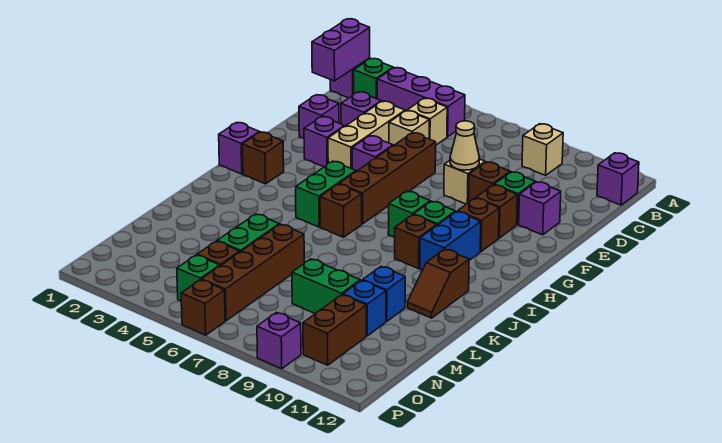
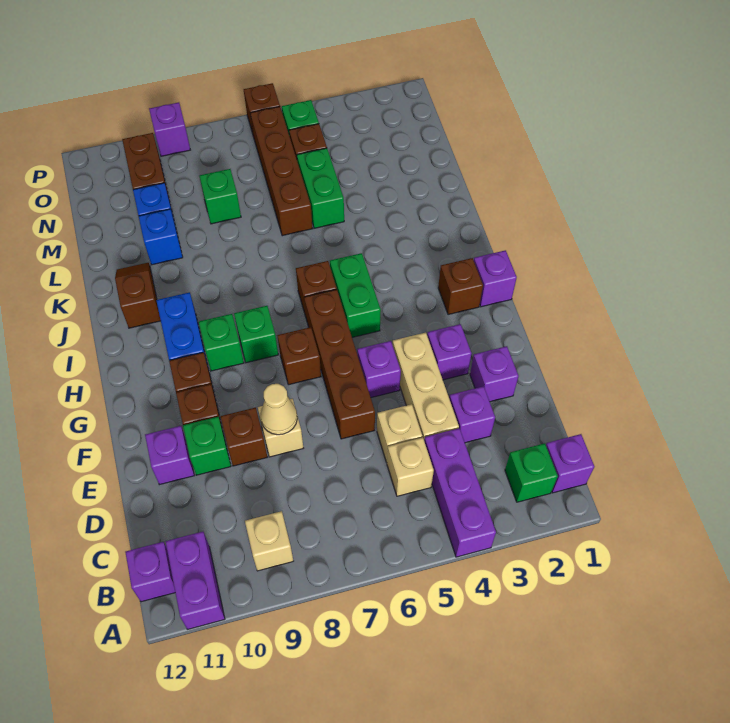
purple brick B1:C1 level 2 -> purple brick A11:B11 level 1
purple brick B3:B5 level 1 -> purple brick A4:C4 level 1
brown brick I9 level 1 -> brown brick G7 level 1
green brick M8:M9 level 1 -> green brick M8 level 1

